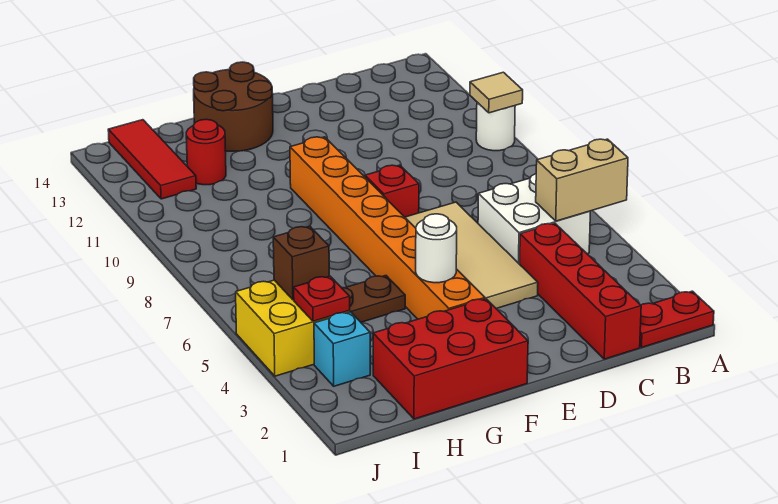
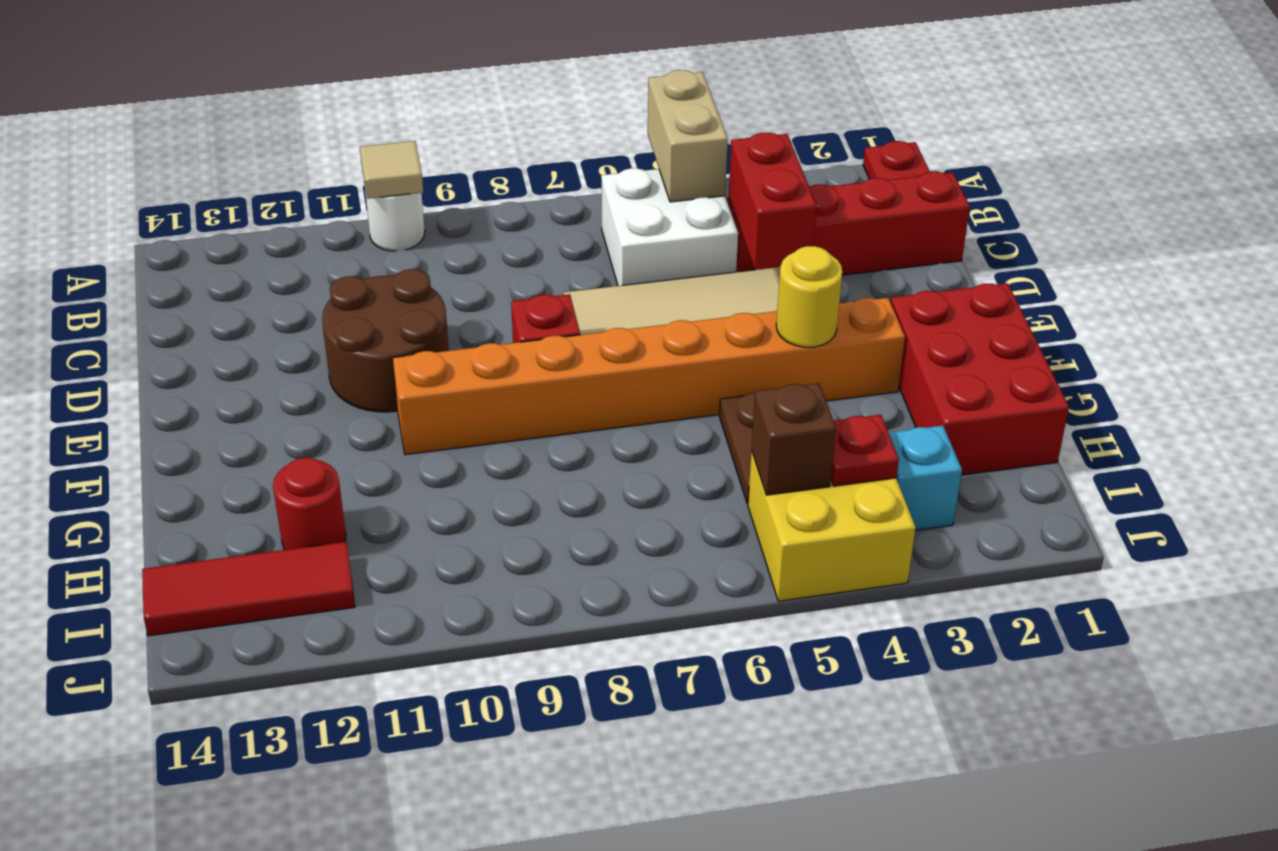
none -> red brick C4:D4 level 2
white round brick F4 level 2 -> yellow round brick F4 level 2
brown round brick F13:G14 level 1 -> brown round brick D10:E11 level 1

